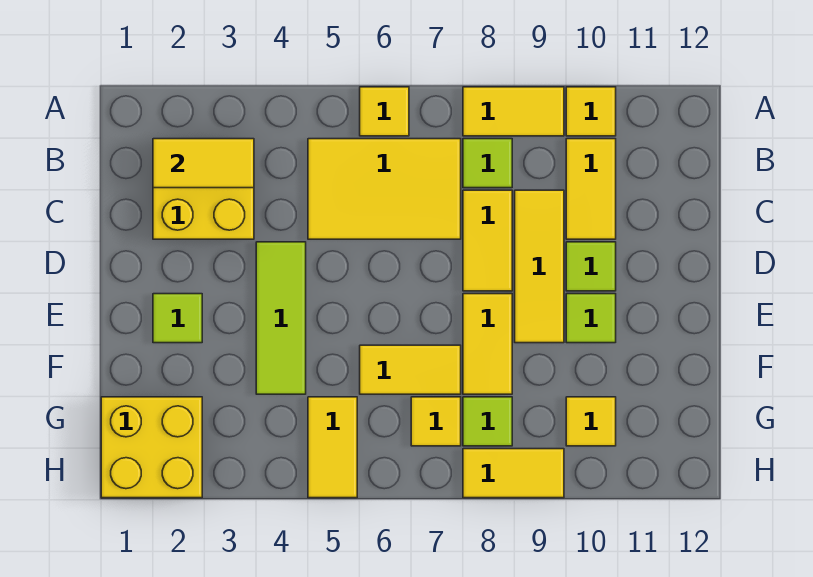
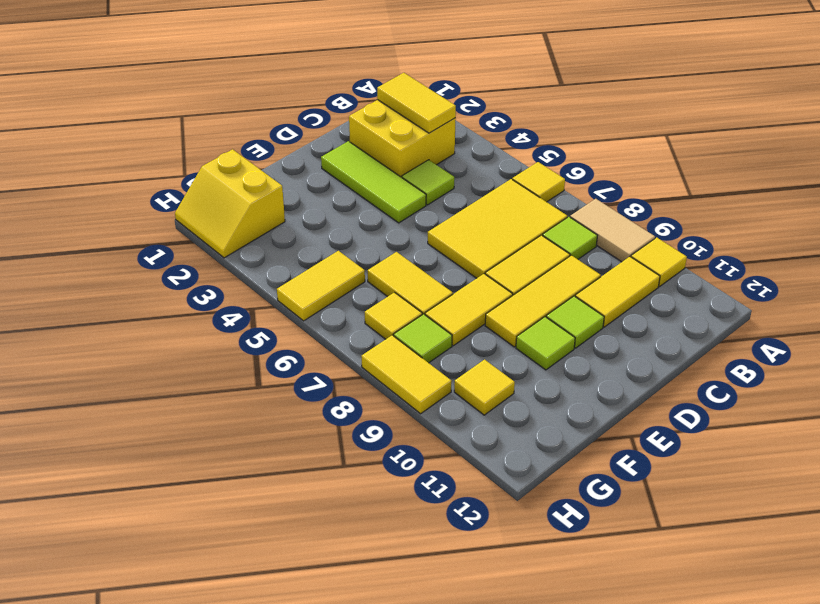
yellow tile A8:A9 level 1 -> tan tile A8:A9 level 1
yellow tile B5:C7 level 1 -> yellow tile B6:D7 level 1
lime tile D4:F4 level 1 -> lime tile D2:D4 level 1
lime tile E2 level 1 -> lime tile C4 level 1
yellow brick G1:H2 level 1 -> yellow slope G1:H2 level 1 top G

